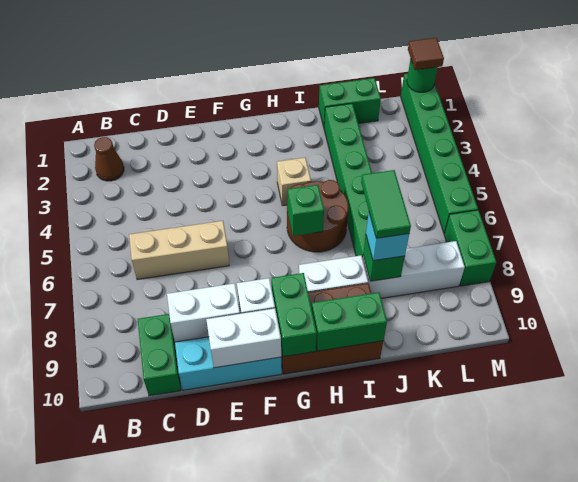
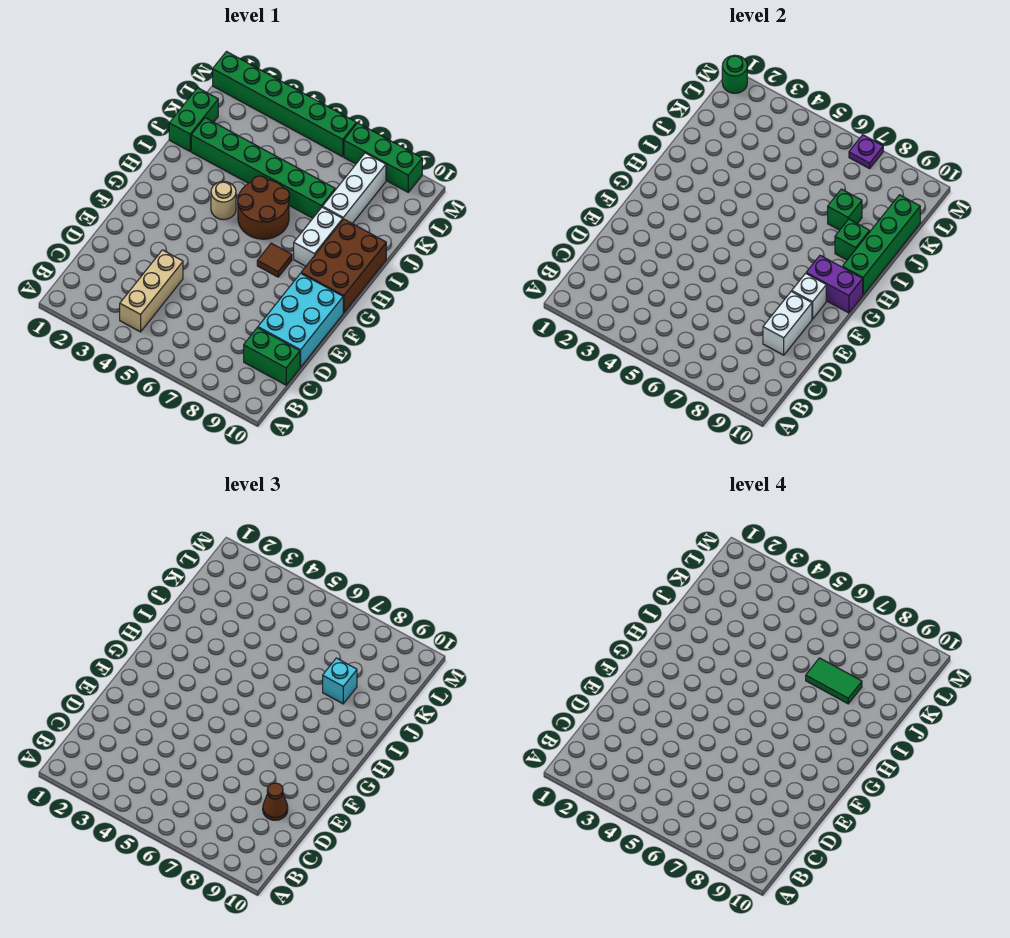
brown cone B2 level 1 -> brown cone D9 level 3
tan brick C6:E6 level 1 -> tan brick B4:D4 level 1
white brick E10:F10 level 2 -> none
green brick G9:G10 level 2 -> purple brick G9:G10 level 2
tan brick H4 level 1 -> tan round brick H4 level 1
green brick H6 level 2 -> green brick I9 level 2
green brick H10:I10 level 2 -> green brick H10:K10 level 2
brown tile M1 level 3 -> brown tile G7 level 1
green brick M7:M8 level 1 -> green brick M7:M9 level 1
none -> purple plate M7 level 2

